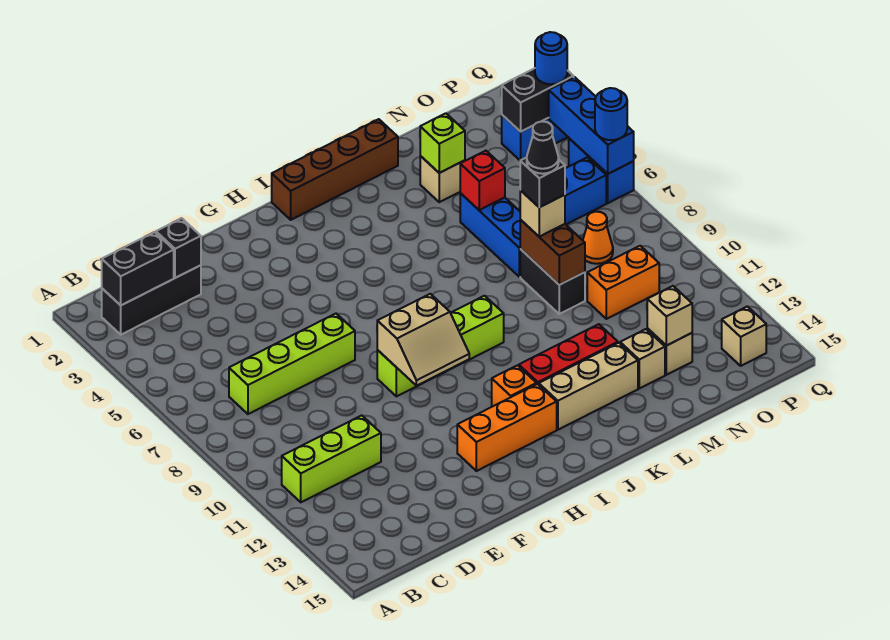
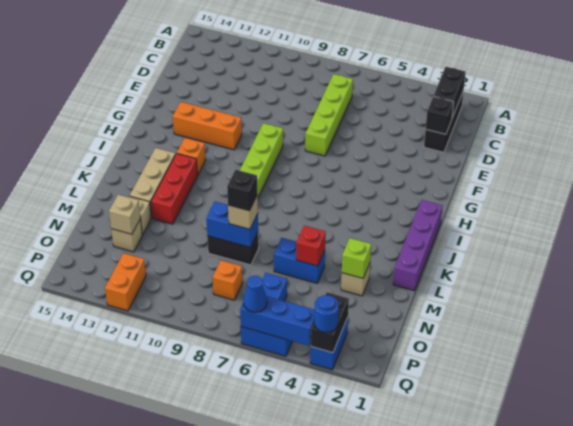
lime brick B11:D11 level 1 -> none
tan slope G9:H10 level 2 top 9 -> none
orange brick G13:I13 level 1 -> orange brick G11:G13 level 1
brown brick I1:L1 level 1 -> purple brick I1:L1 level 1
blue brick M5:M7 level 1 -> blue brick M5:M6 level 1
brown brick M8:M9 level 2 -> blue brick M8:M9 level 2
black cone M8 level 5 -> none
orange brick N10:O10 level 1 -> orange brick P12:Q12 level 1
orange cone O8 level 1 -> orange brick O8 level 1
tan brick P14 level 1 -> none
blue round brick Q6 level 3 -> blue cone Q6 level 3

